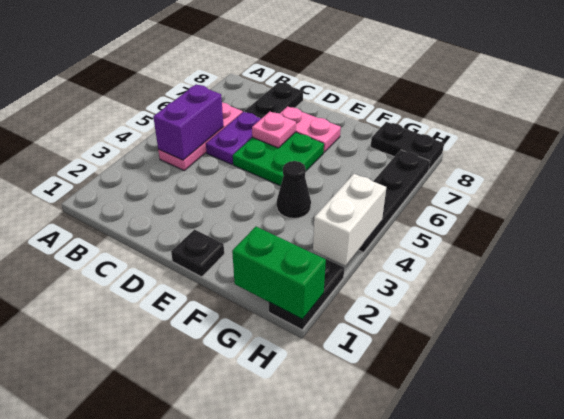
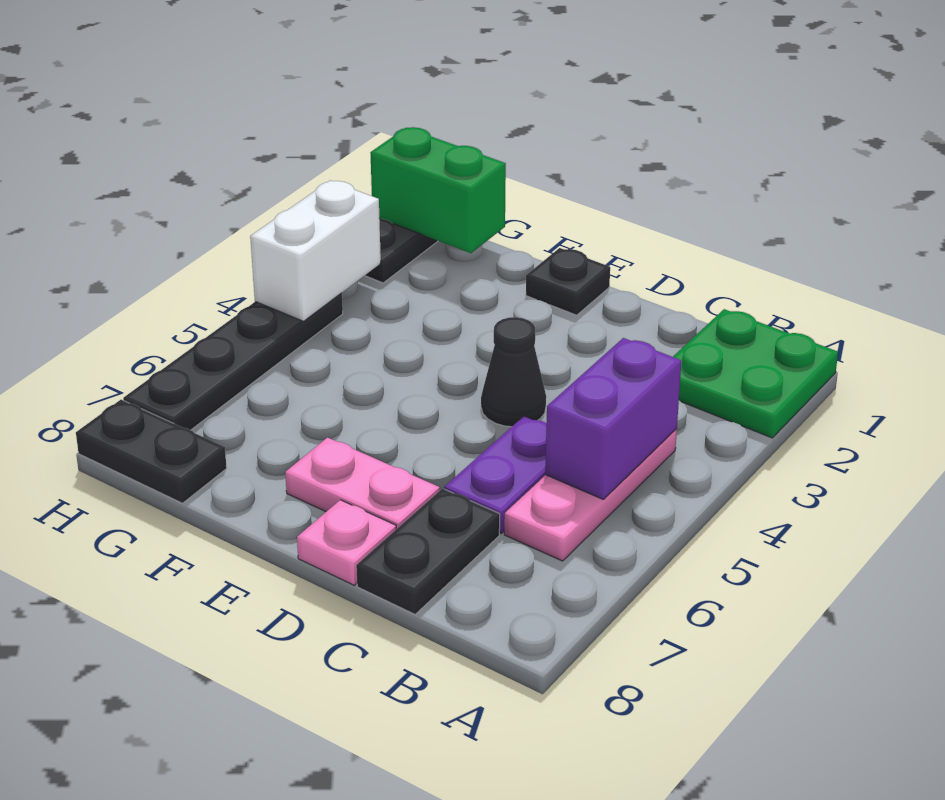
green plate D5:E6 level 1 -> green plate A1:B2 level 1
pink plate D6 level 2 -> pink plate D8 level 1
black cone F4 level 1 -> black cone D4 level 1

